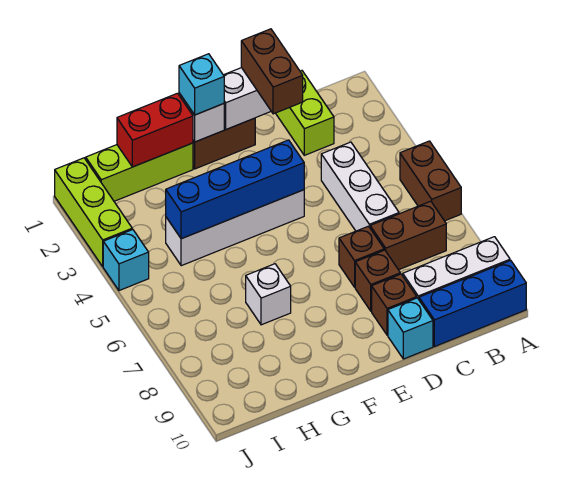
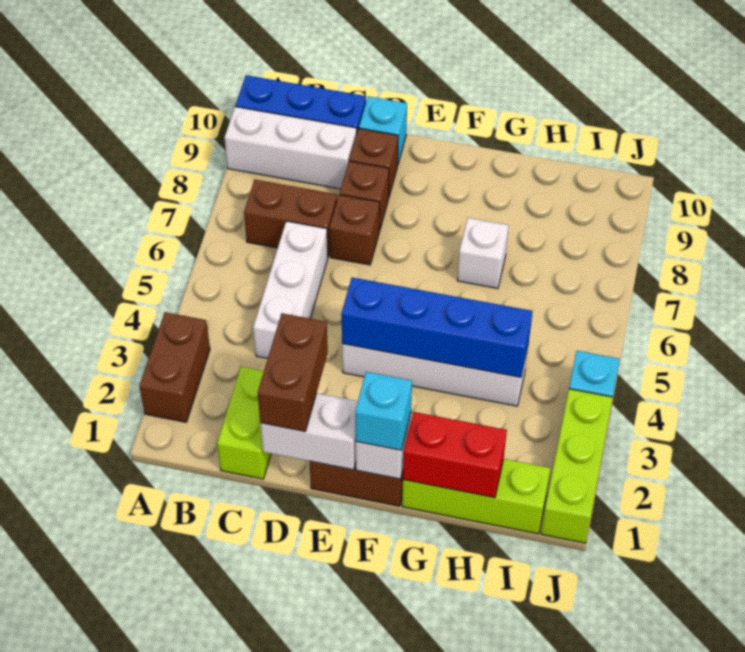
brown brick A5:A6 level 1 -> brown brick A2:A3 level 1

